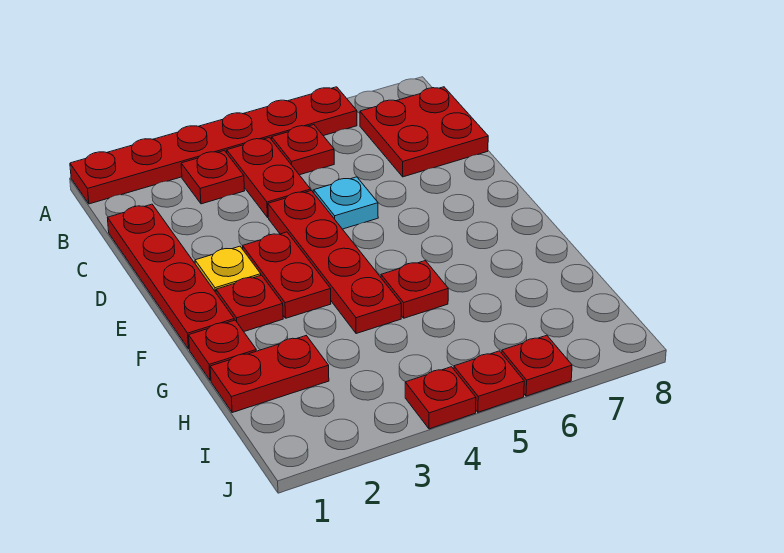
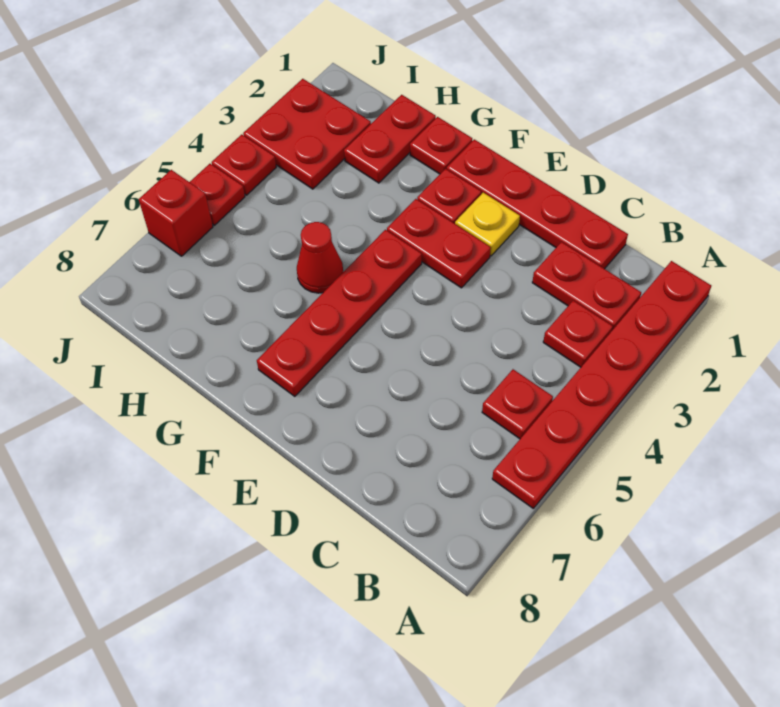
red plate B4:C4 level 1 -> red plate B2:C2 level 1
red plate B7:C8 level 1 -> red plate I2:J3 level 1
red plate D4:G4 level 1 -> red plate F4:F7 level 1
cyan plate D5 level 1 -> none
red plate G5 level 1 -> red cone G5 level 1
red plate J6 level 1 -> red brick J6 level 1

